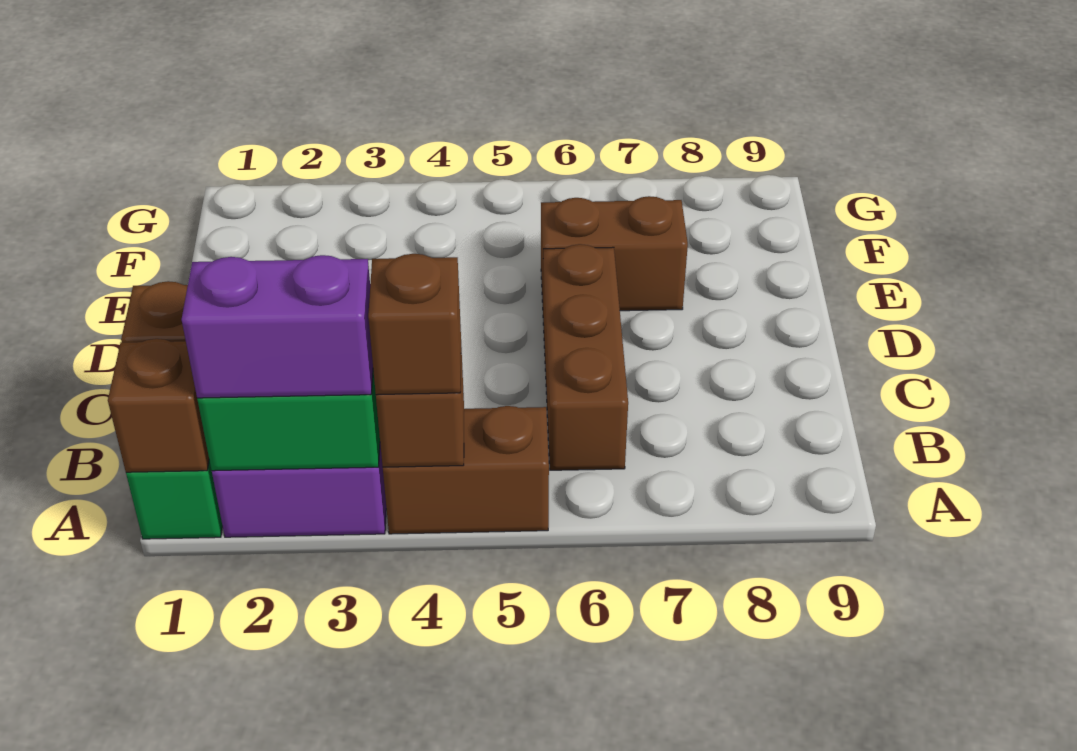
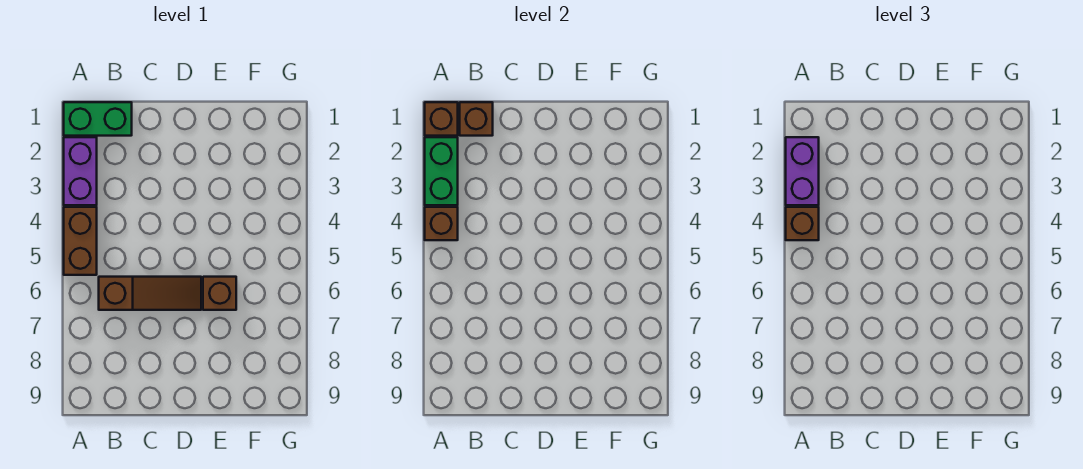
brown brick B6:D6 level 1 -> brown slope B6:D6 level 1 top B
brown brick E6:E7 level 1 -> brown brick E6 level 1

